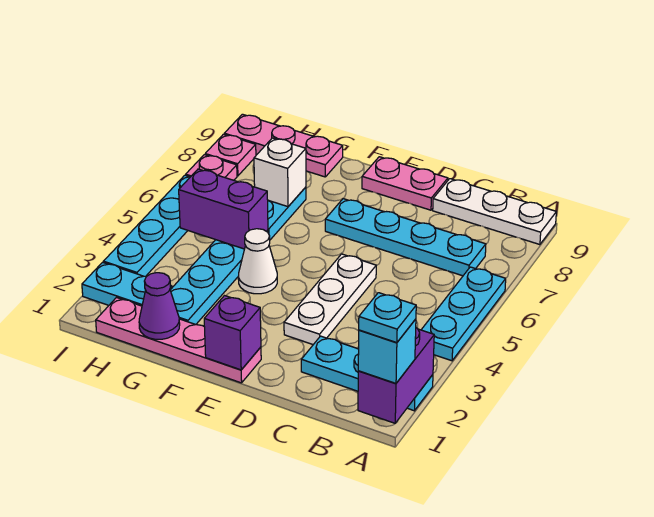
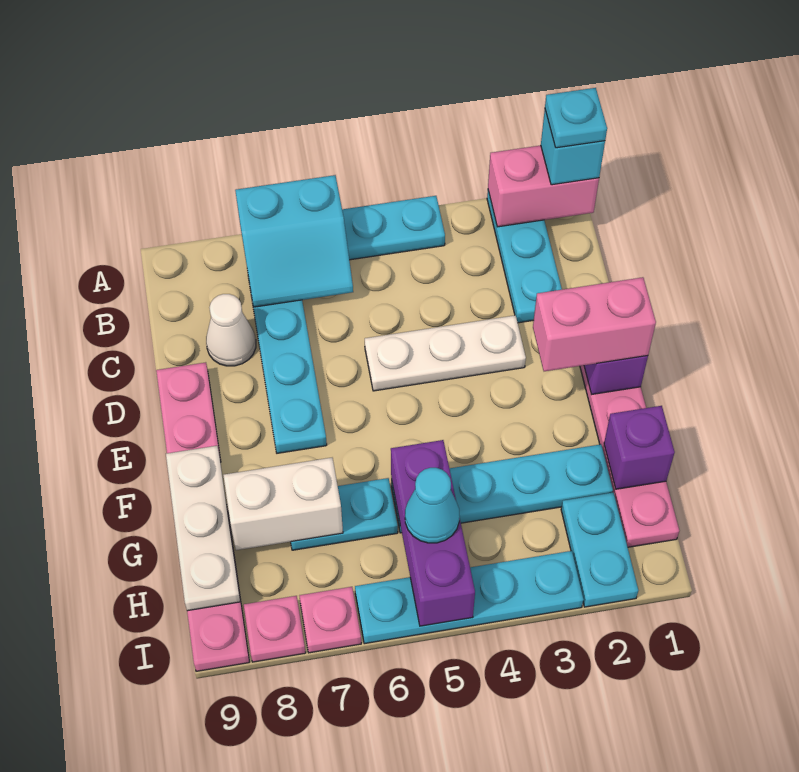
purple brick A1:A2 level 2 -> pink brick A1:A2 level 2
none -> cyan slope A6:B7 level 2 top A
white plate A9:C9 level 1 -> white plate F9:H9 level 2
none -> pink brick E1:E2 level 3
white cone F4 level 1 -> white cone C8 level 1
purple cone G1 level 2 -> purple brick G1 level 2
purple brick G5:H5 level 2 -> purple brick G5:I5 level 2
white brick G7 level 2 -> white brick G7:G8 level 2
none -> cyan cone H5 level 3

